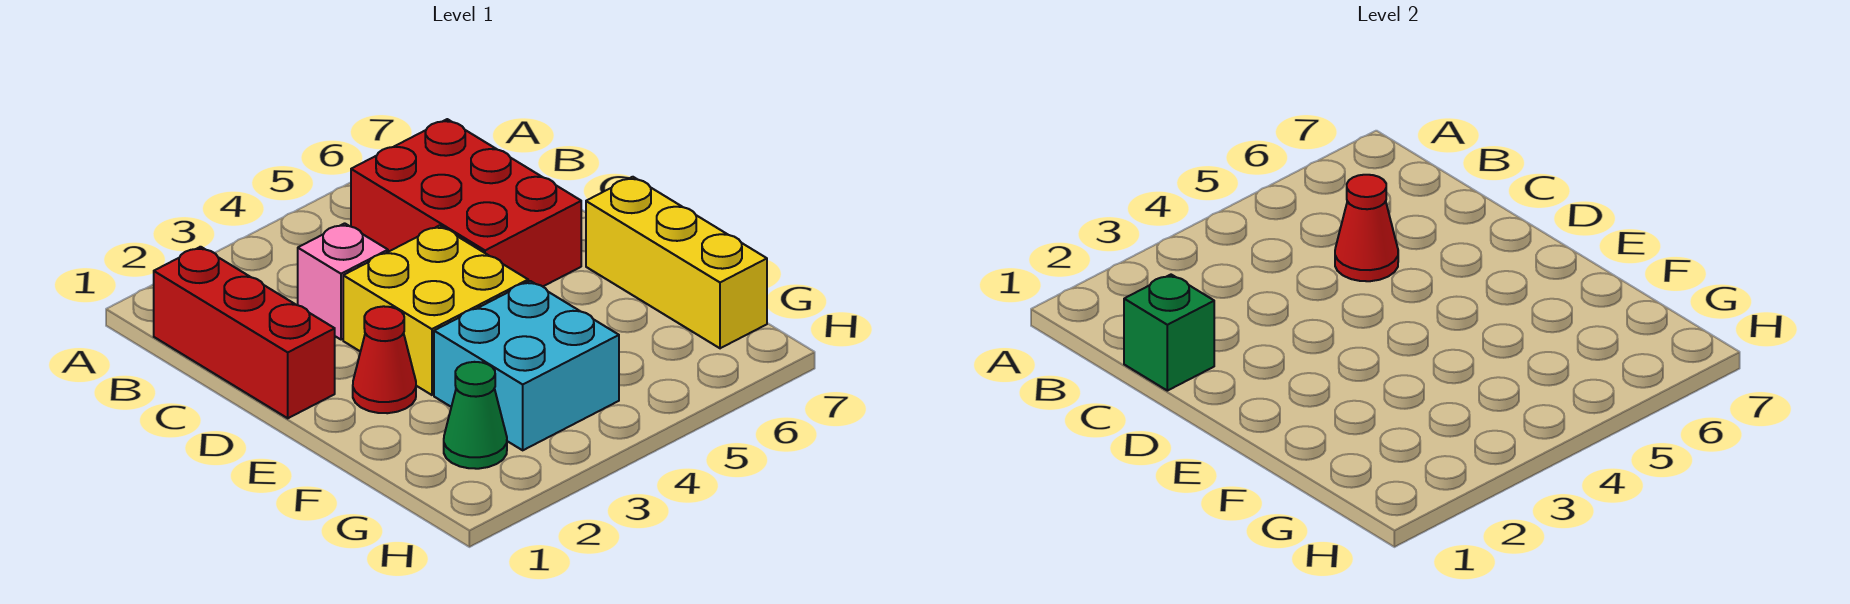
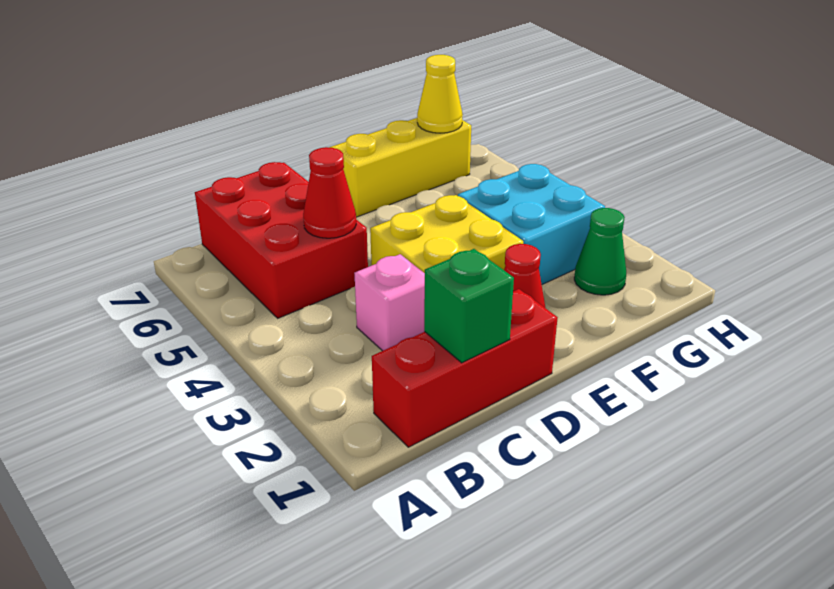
red brick B5:D6 level 1 -> red brick B5:C7 level 1
none -> yellow cone G7 level 2

